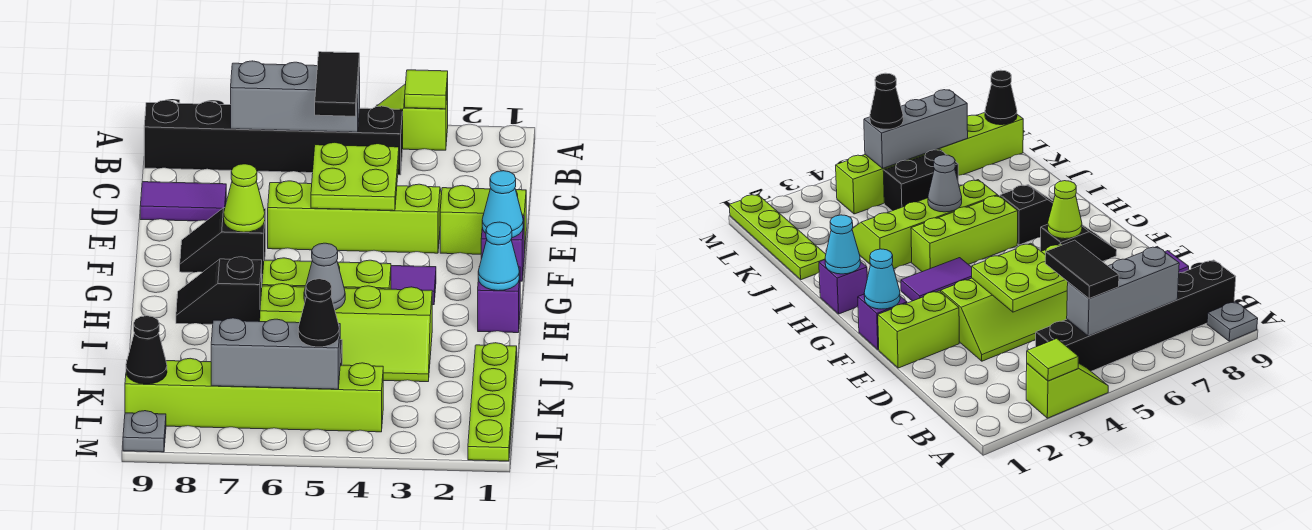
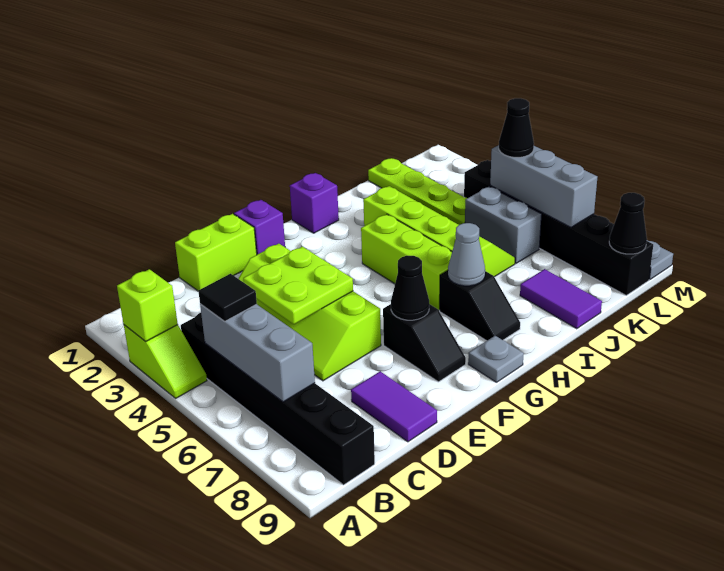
lime tile A3 level 2 -> lime brick A3 level 2
grey plate A9 level 1 -> grey plate G9 level 1
black tile B5:C5 level 3 -> black tile B5 level 3
lime brick E1:E2 level 1 -> lime brick D1:E1 level 1
cyan cone F1 level 2 -> none
lime cone F7 level 2 -> black cone F7 level 2
purple tile G3:G4 level 1 -> purple tile J8:J9 level 1
cyan cone H1 level 2 -> none
grey cone I5 level 2 -> grey cone H7 level 2
lime plate J1:M1 level 1 -> lime plate K1:K4 level 1
black brick K5:K6 level 1 -> grey brick K5:K6 level 1
lime brick L4:L9 level 1 -> black brick L4:L9 level 1

